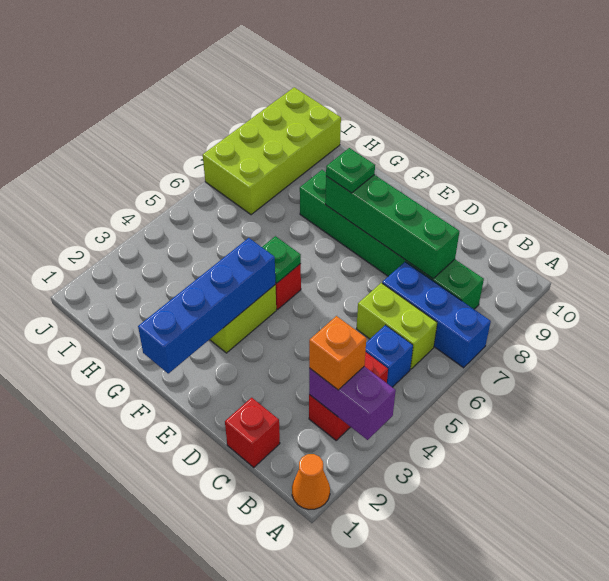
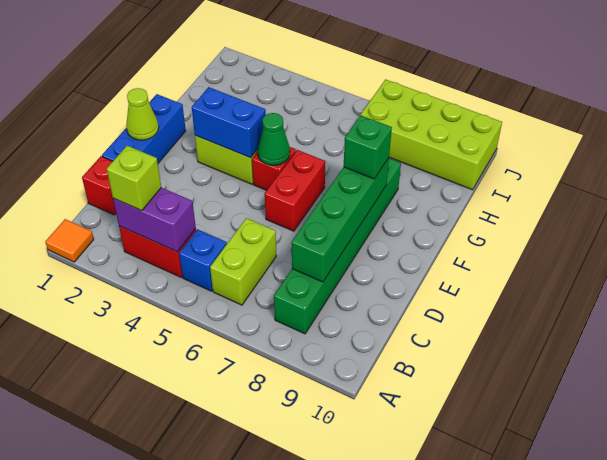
orange cone A1 level 1 -> orange tile A1 level 1
purple brick A3:B3 level 2 -> purple brick B3:B4 level 2
blue brick A7:C7 level 1 -> blue brick D1:F1 level 1
orange brick B3 level 3 -> lime brick B3 level 3
none -> lime cone E1 level 2
none -> red brick E6:F6 level 1
blue brick F1:F4 level 2 -> blue brick F3:F4 level 2
green plate F5 level 2 -> green cone F5 level 2
green plate F8 level 3 -> green brick F8 level 3

